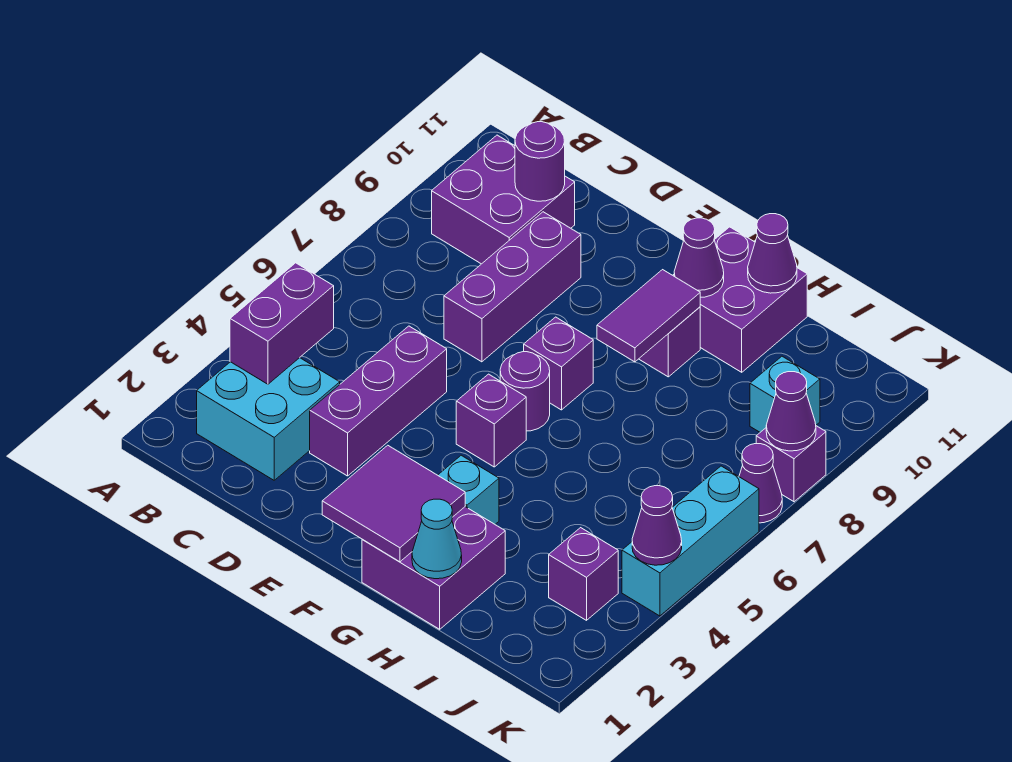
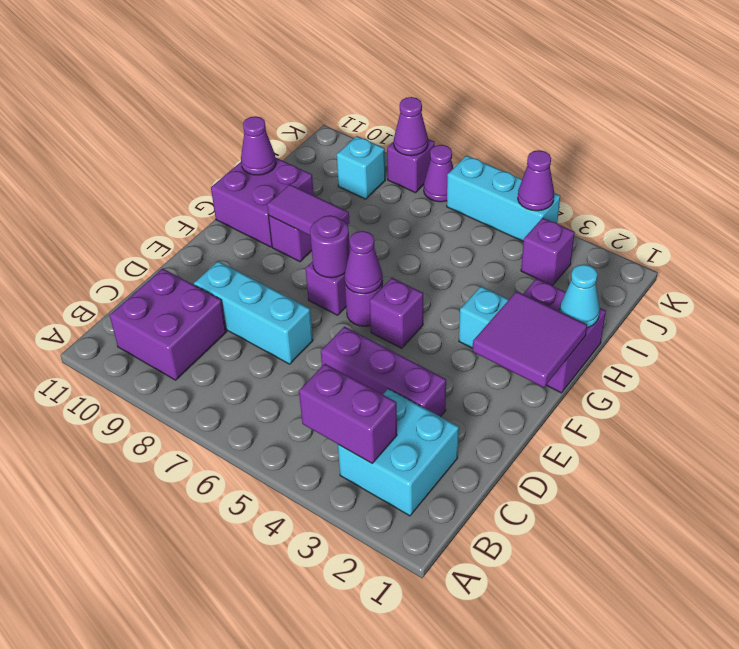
purple round brick C10 level 2 -> purple round brick F7 level 2
purple brick D7:D9 level 1 -> cyan brick D7:D9 level 1
purple cone G10 level 2 -> purple cone F6 level 2

